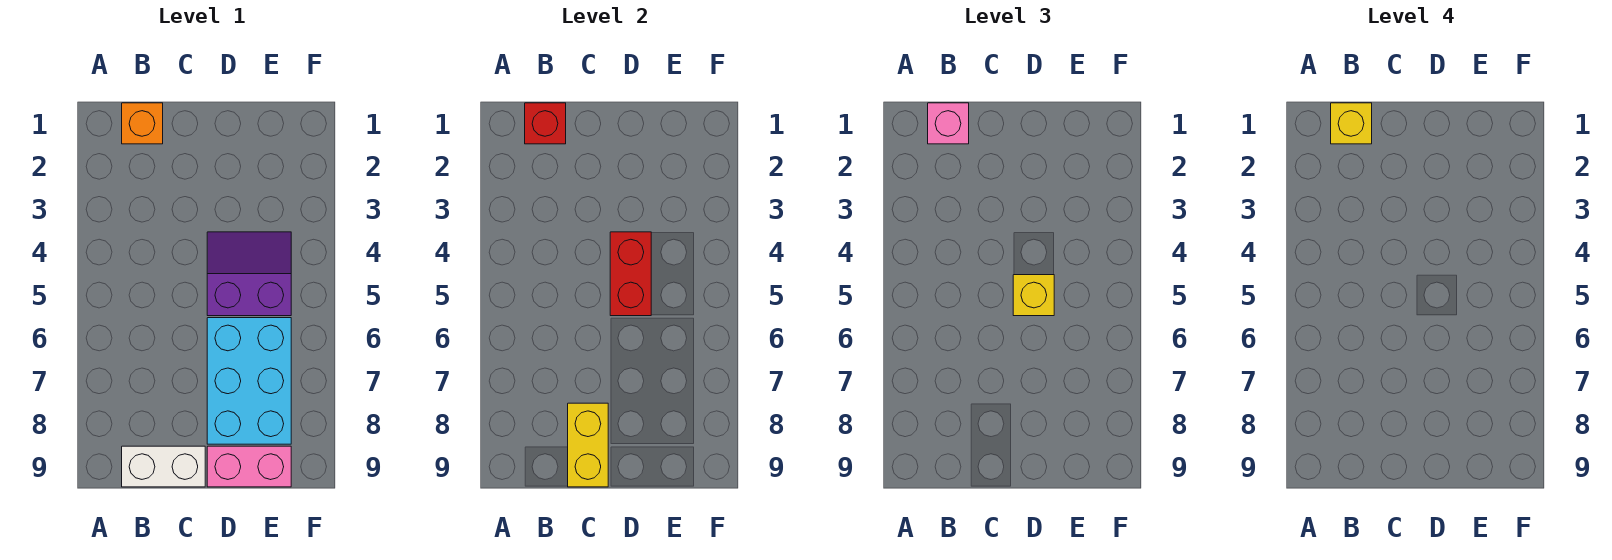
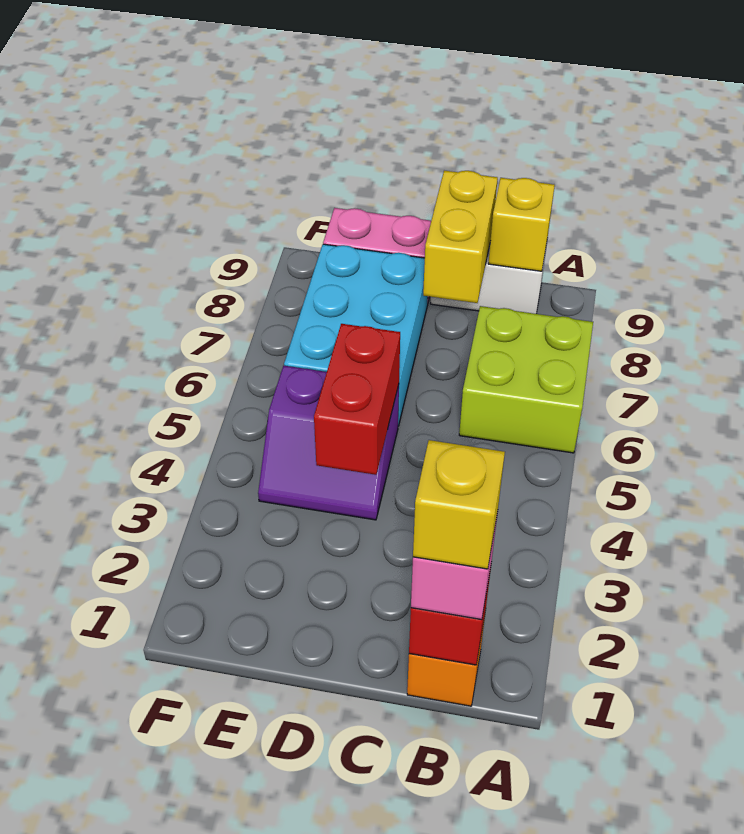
none -> lime brick A6:B7 level 1
yellow brick D5 level 3 -> yellow brick B9 level 2

